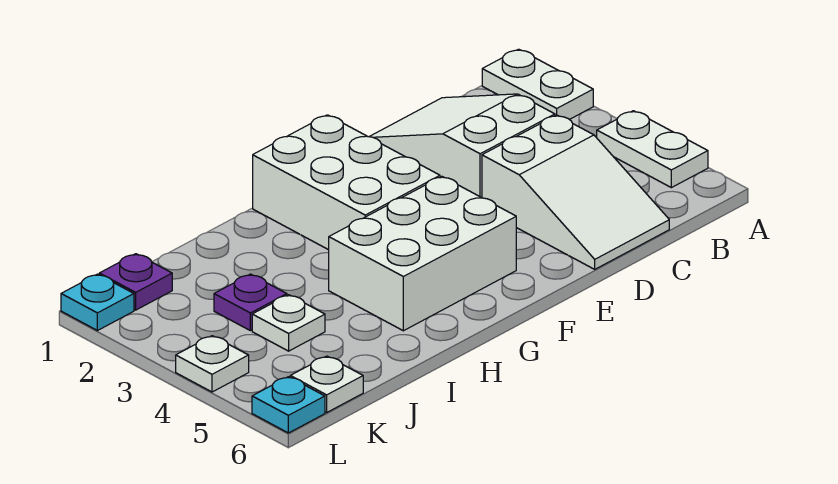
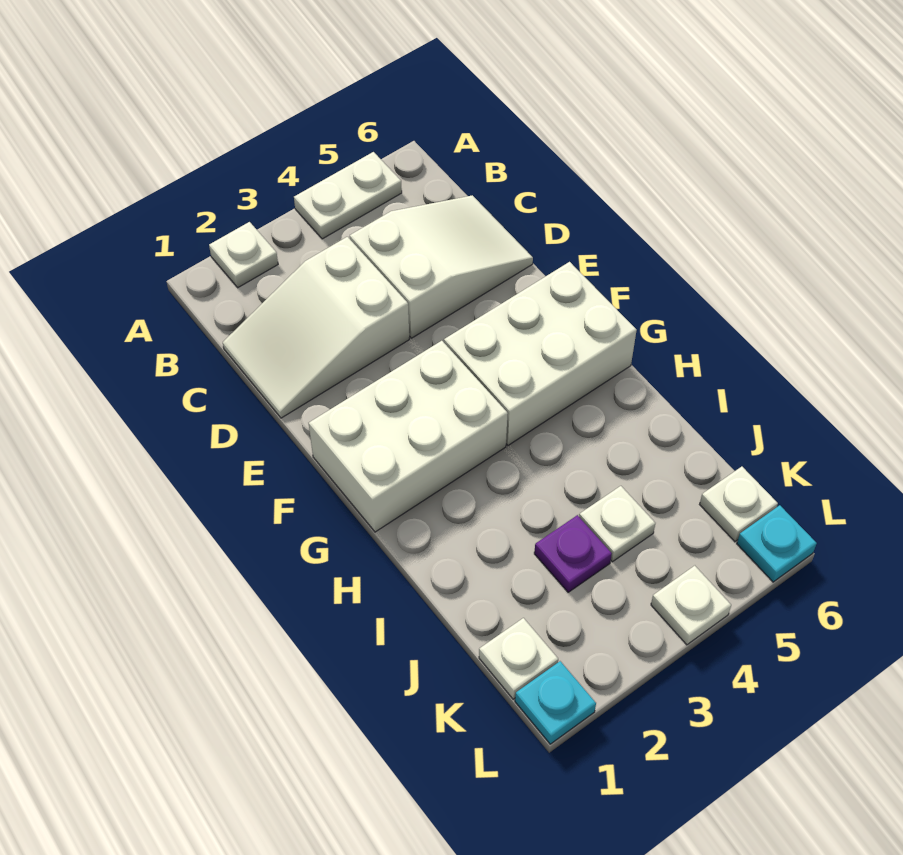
white plate A1:A2 level 1 -> white plate A2 level 1
white brick F4:H5 level 1 -> white brick F4:G6 level 1
purple plate K1 level 1 -> white plate K1 level 1

